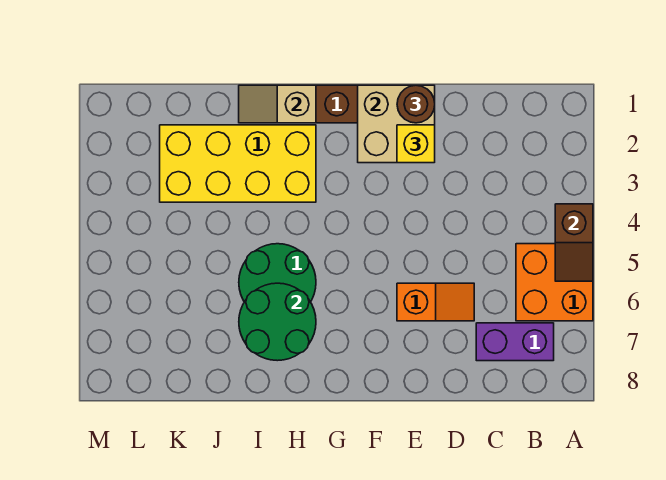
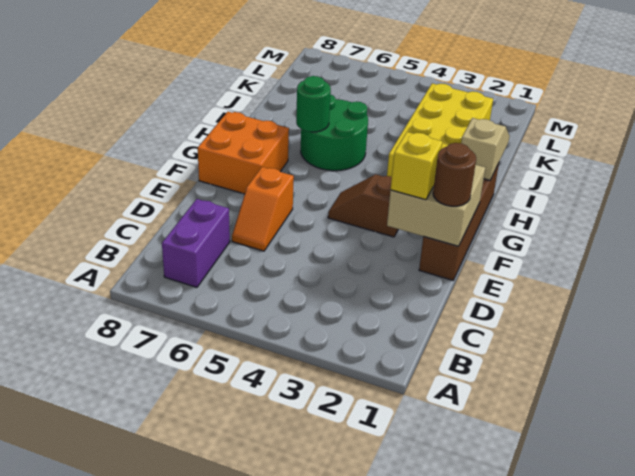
brown slope A4:A5 level 2 top 4 -> brown slope F3:F4 level 1 top 3
orange brick A5:B6 level 1 -> orange brick F7:G8 level 1
green round brick H6:I7 level 2 -> green round brick H6 level 2

